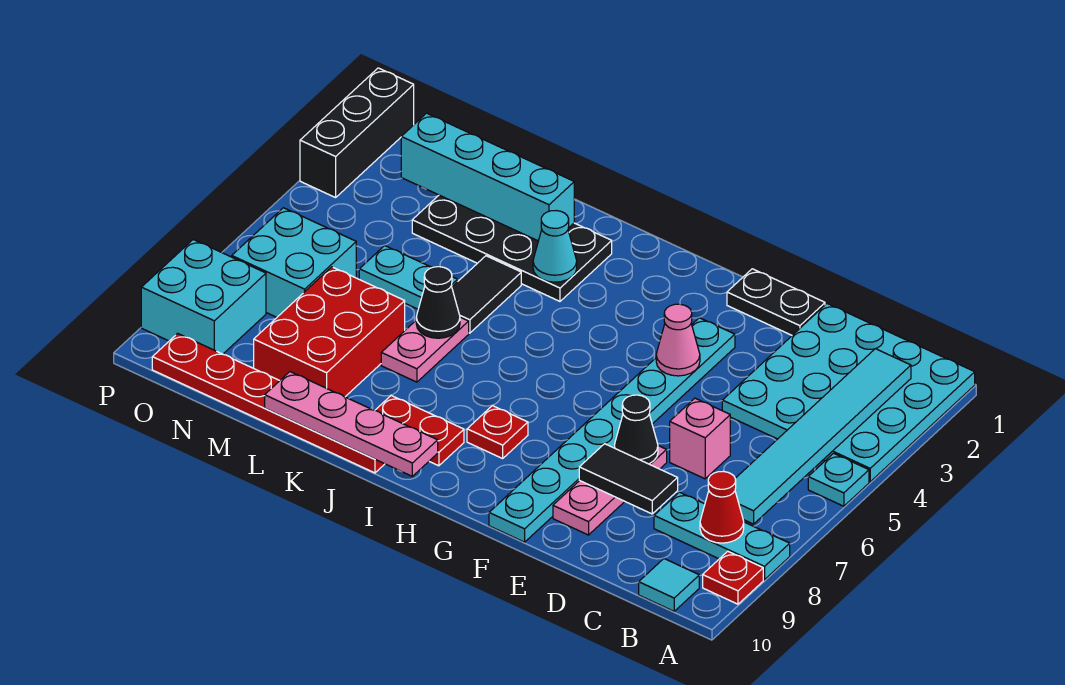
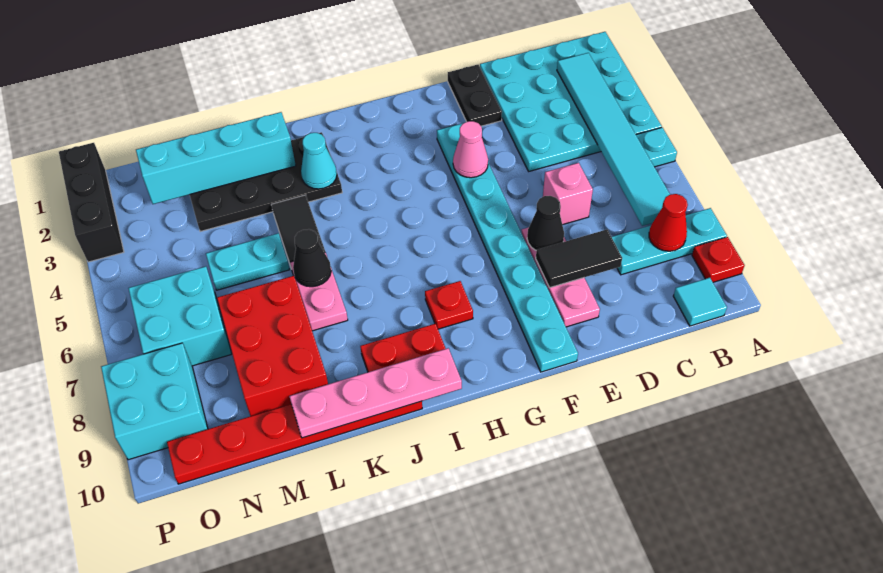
black plate E1:F1 level 1 -> black plate E1:E2 level 1

